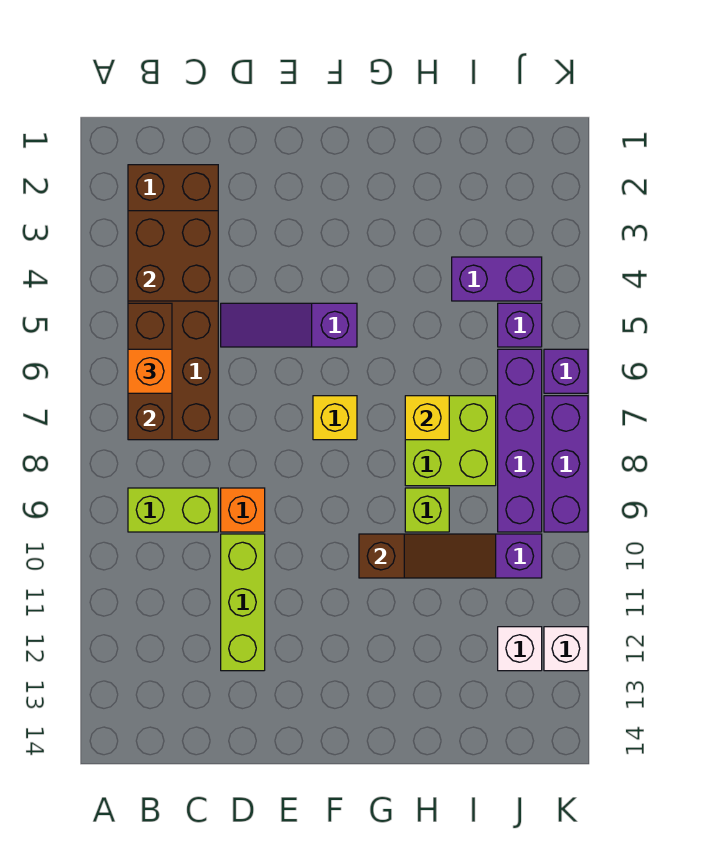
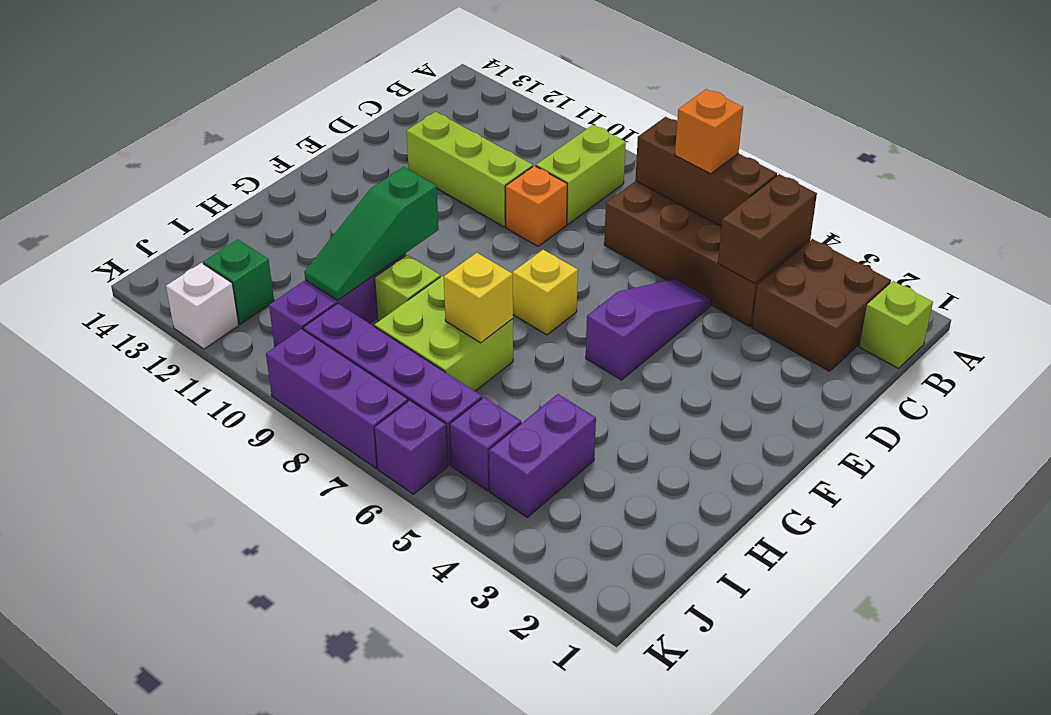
none -> lime brick B1 level 1
brown brick B3:C4 level 2 -> brown brick B4:C4 level 2
brown slope G10:I10 level 2 top G -> green slope G10:I10 level 2 top G
white brick J12 level 1 -> green brick J12 level 1

